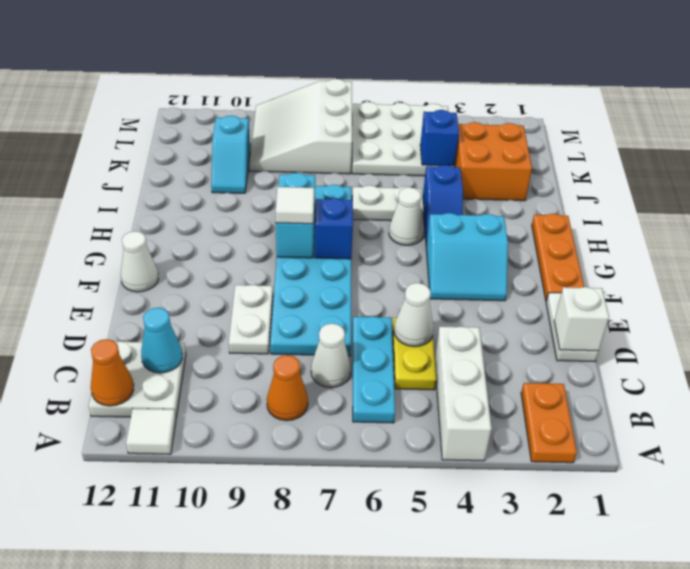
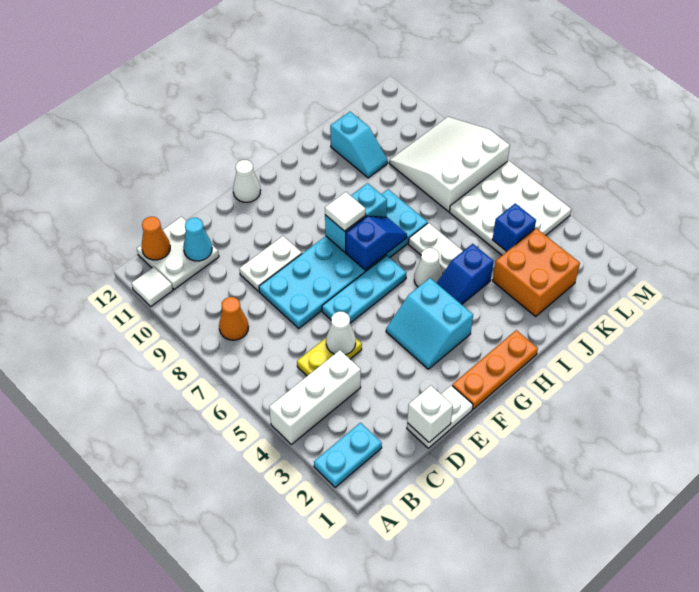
orange plate A2:B2 level 1 -> cyan plate A2:B2 level 1
cyan plate B6:D6 level 1 -> cyan plate E6:G6 level 1
white cone C7 level 1 -> none
cyan slope J10:K10 level 1 top K -> cyan slope J10:J11 level 1 top 11

